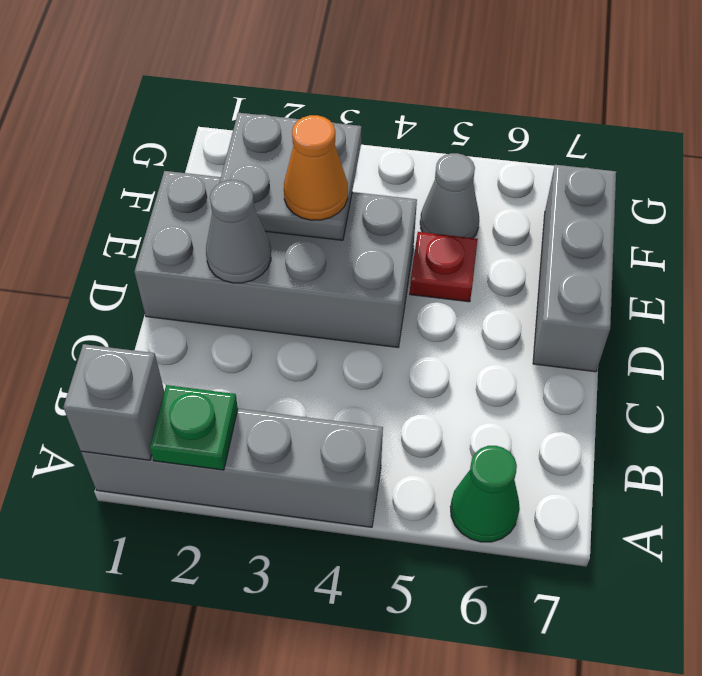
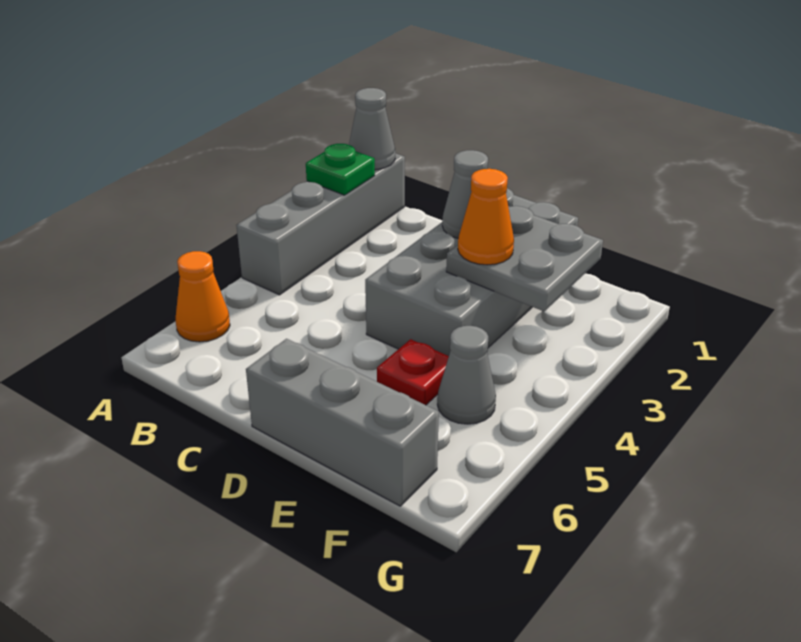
grey brick A1 level 2 -> grey cone A1 level 2
green cone A6 level 1 -> orange cone A6 level 1

